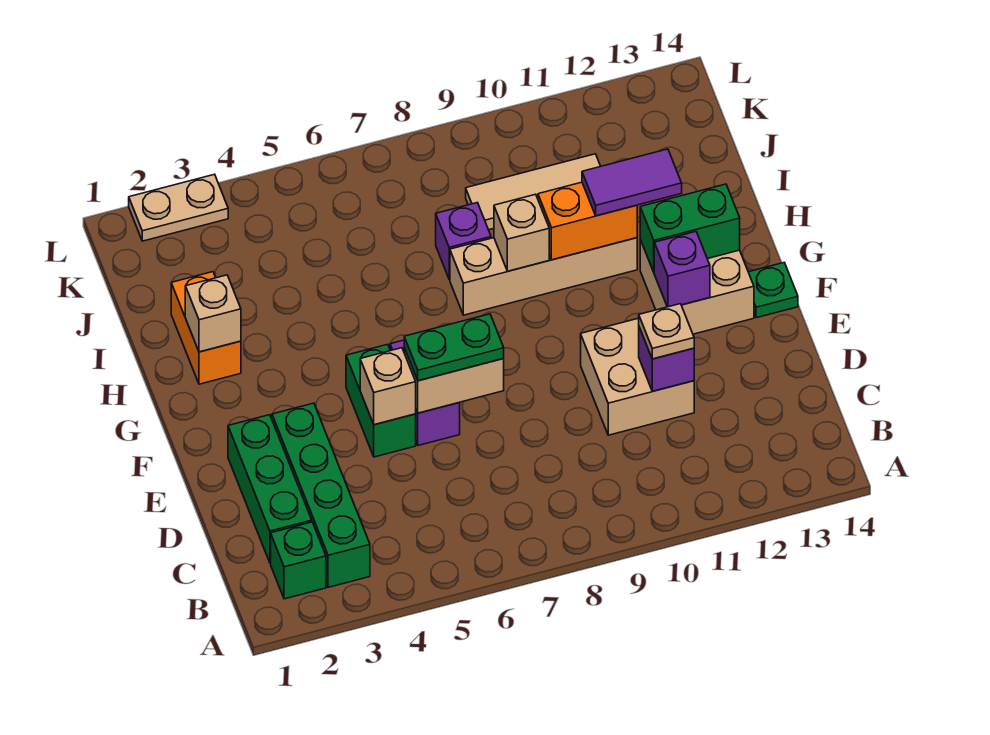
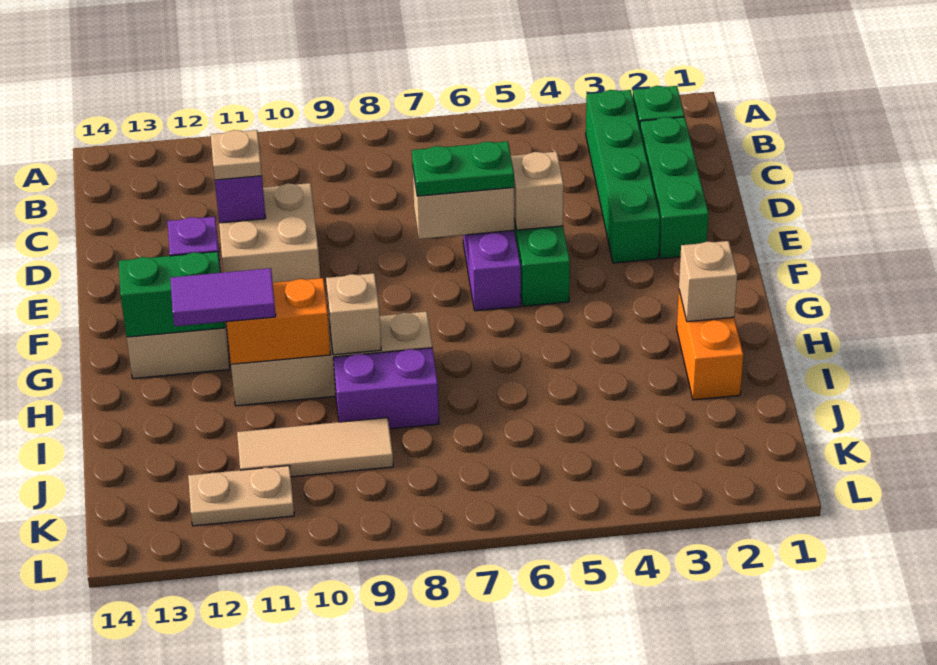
green plate F14 level 1 -> none
purple brick I8 level 1 -> purple brick I8:I9 level 1
tan plate L2:L3 level 1 -> tan plate K11:K12 level 1

